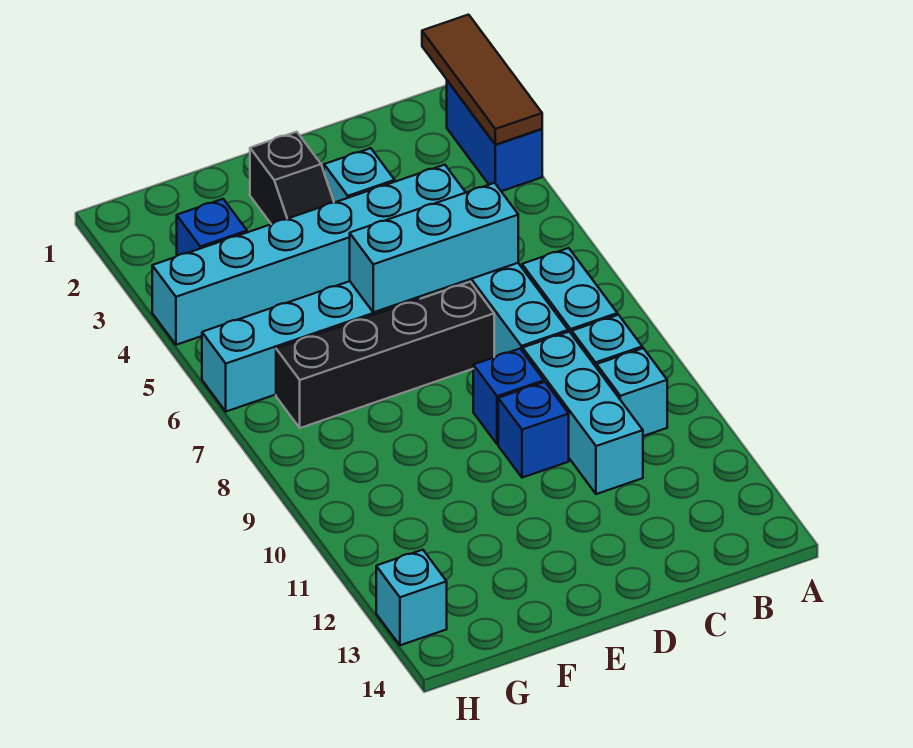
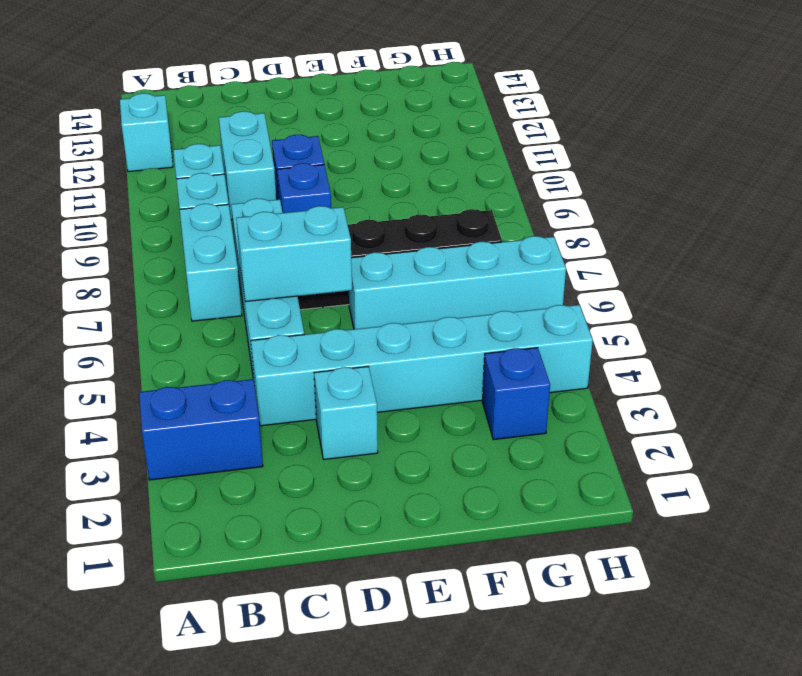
brown tile A1:A3 level 2 -> none
blue brick A2:A3 level 1 -> blue brick A3:B3 level 1
cyan brick C6:E6 level 2 -> cyan brick C6:D6 level 2
cyan brick C9:C11 level 1 -> cyan brick C10:C11 level 1
black slope E2:E3 level 1 top 2 -> none
cyan brick H13 level 1 -> cyan brick A12 level 1

